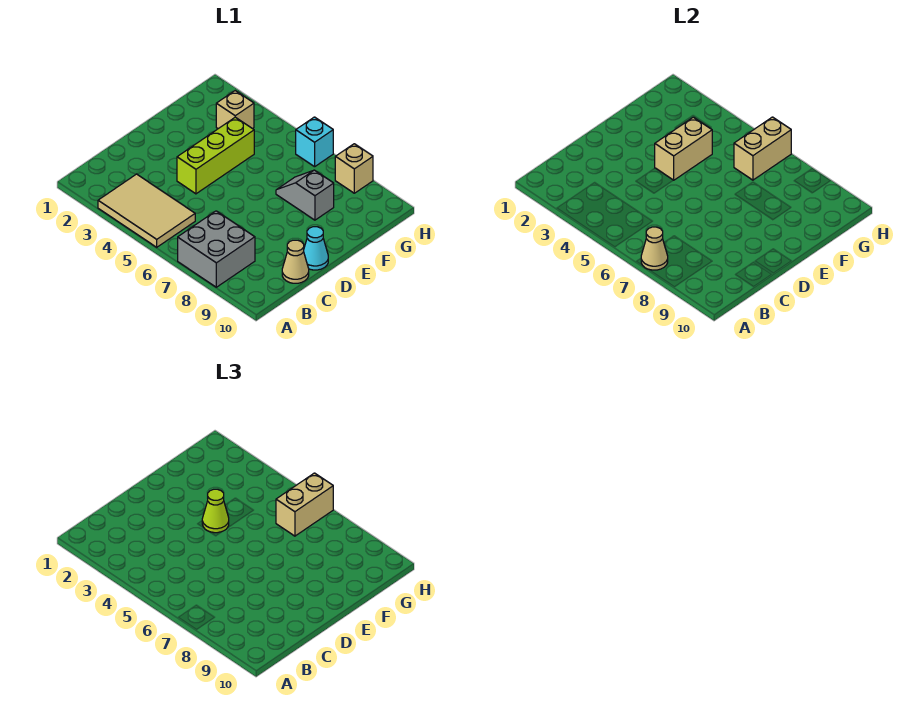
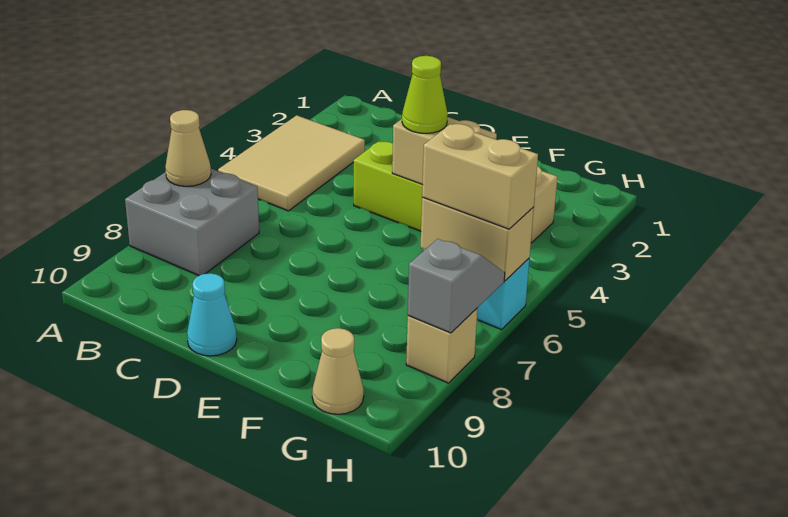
tan cone C10 level 1 -> tan cone G10 level 1
grey slope F7:F8 level 1 top 8 -> grey slope H7:H8 level 2 top 8

